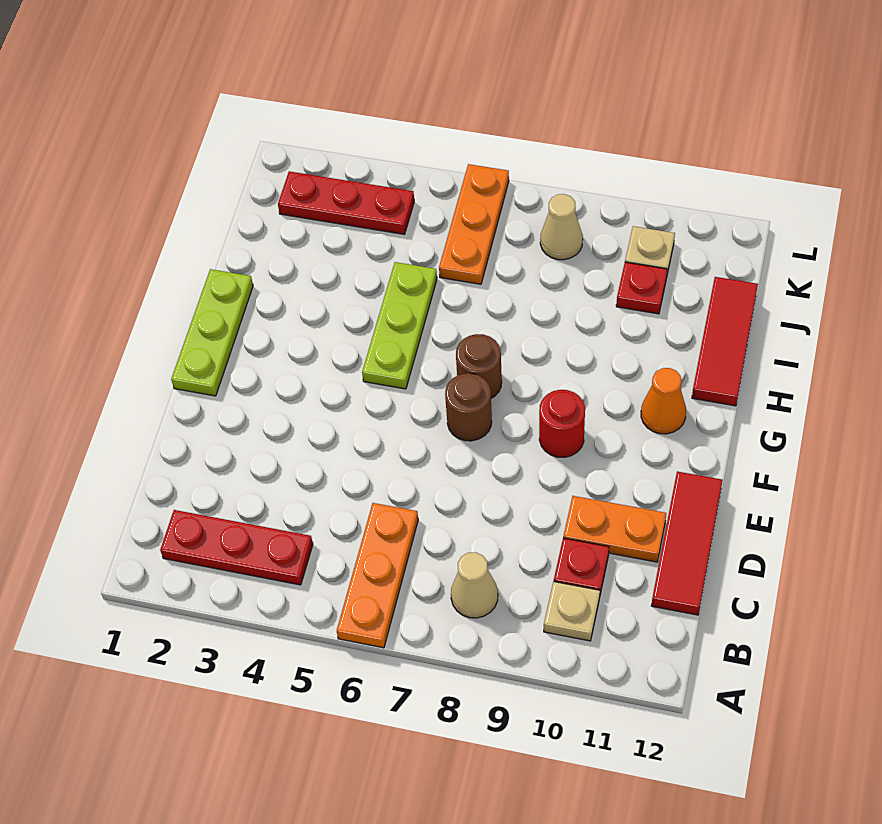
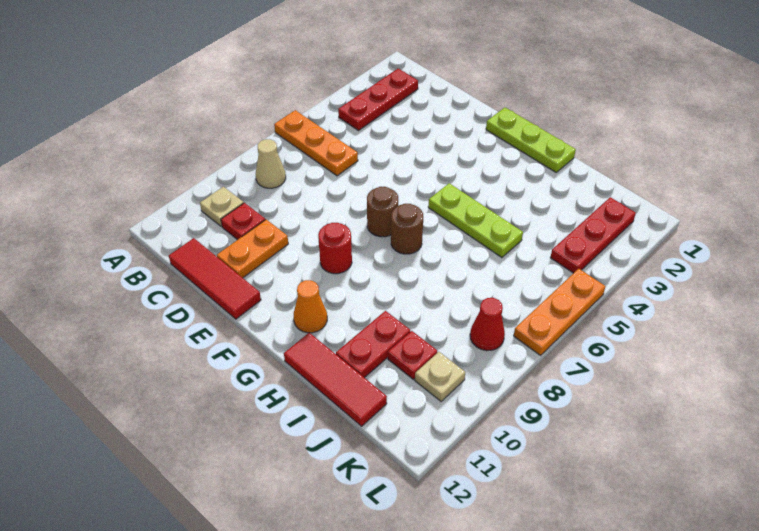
none -> red plate I10:I11 level 1
orange plate J6:L6 level 1 -> orange plate L5:L7 level 1
tan cone K8 level 1 -> red cone K8 level 1

